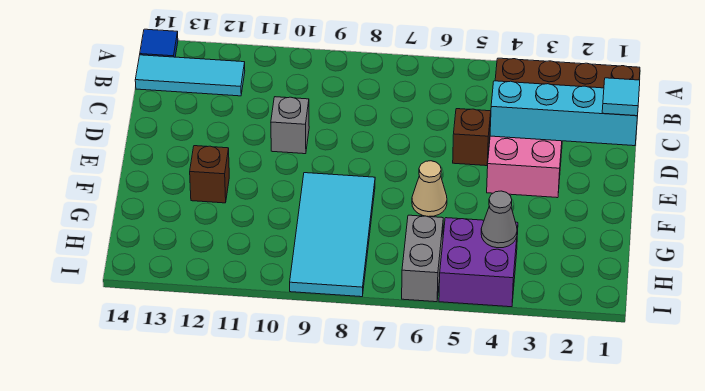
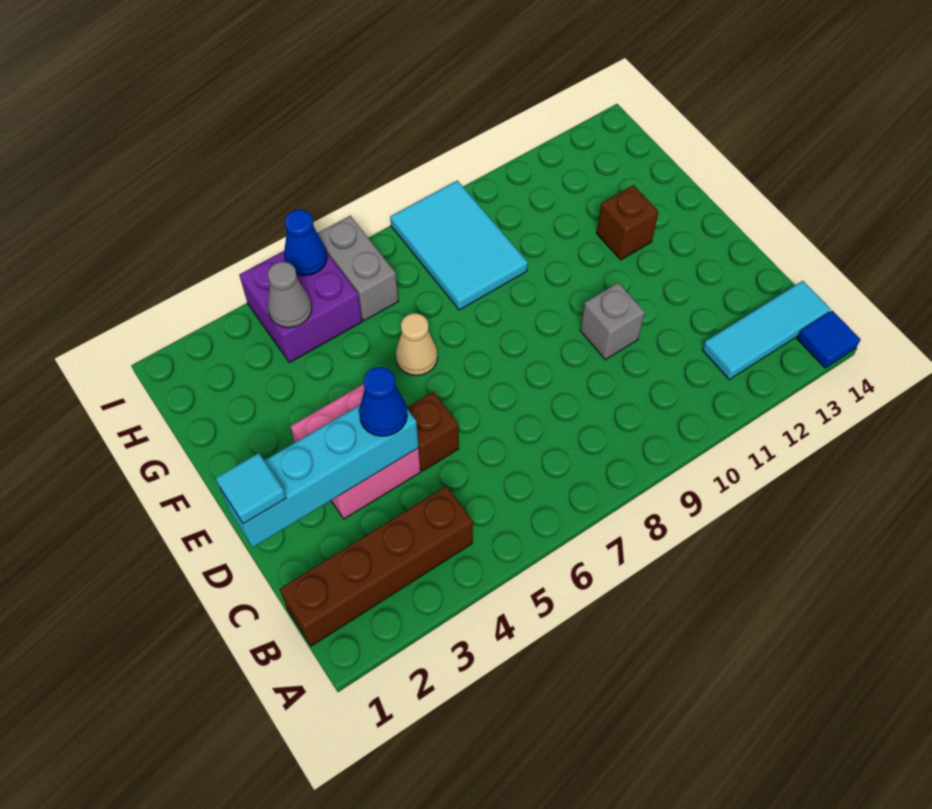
none -> blue cone D4 level 3
cyan tile F8:I9 level 1 -> cyan tile G8:I9 level 1
none -> blue cone I5 level 2

